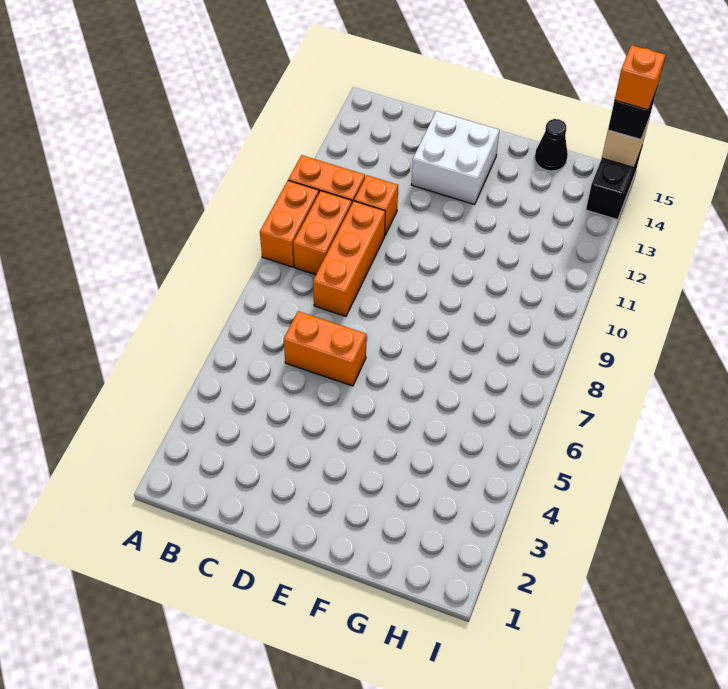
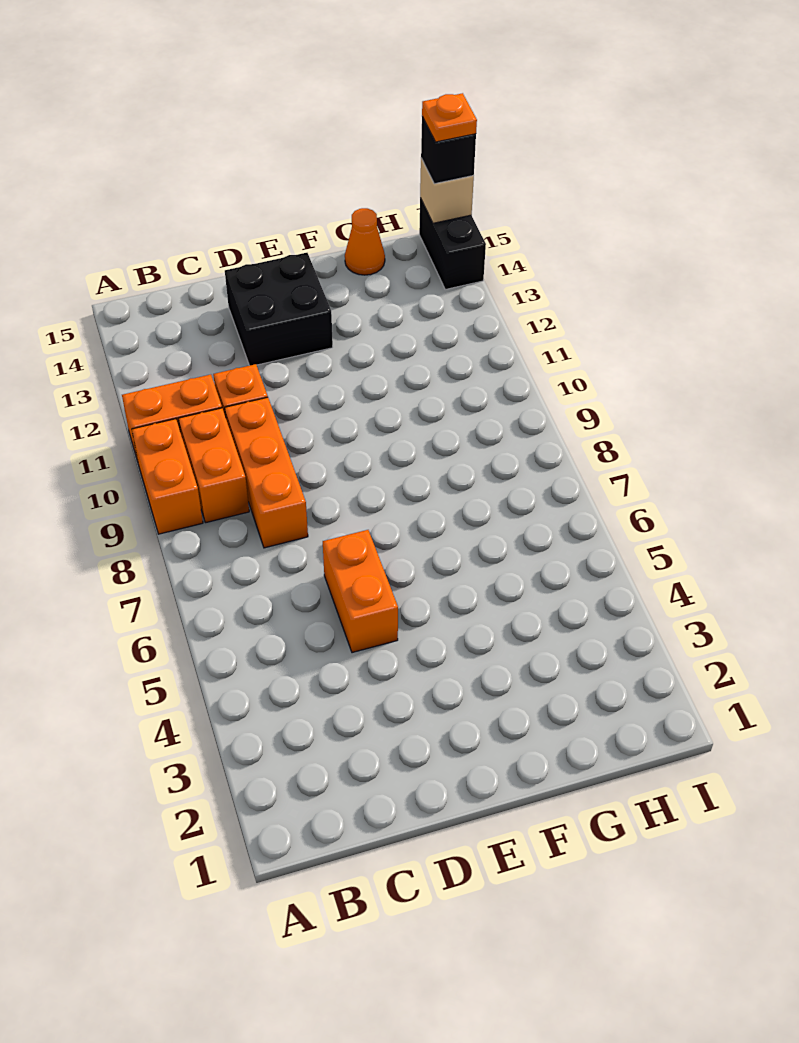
orange brick C6:D6 level 1 -> orange brick D5:D6 level 1
white brick D13:E14 level 1 -> black brick D13:E14 level 1
black cone G15 level 1 -> orange cone G15 level 1
orange brick I15 level 4 -> orange plate I15 level 4

